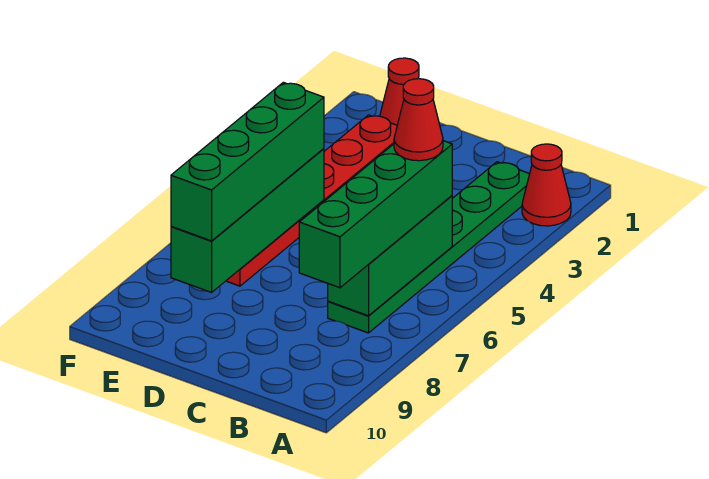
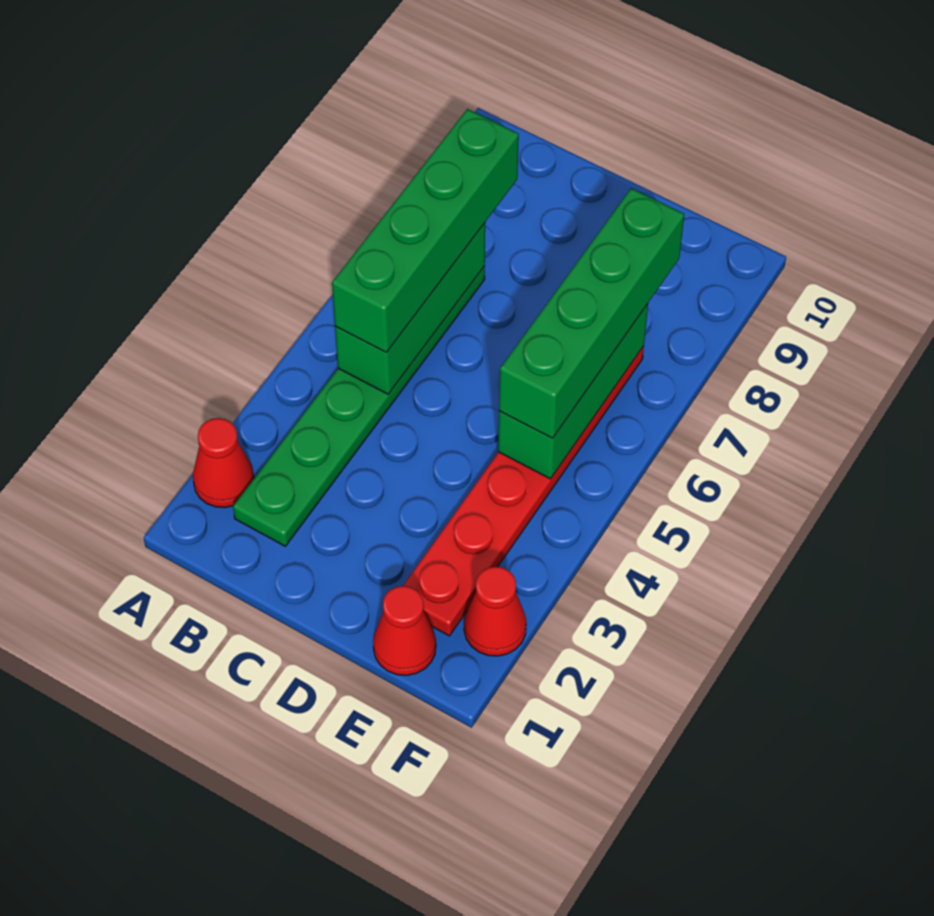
red cone B5 level 4 -> red cone F2 level 1
green brick E5:E8 level 2 -> green brick E5:E7 level 2

